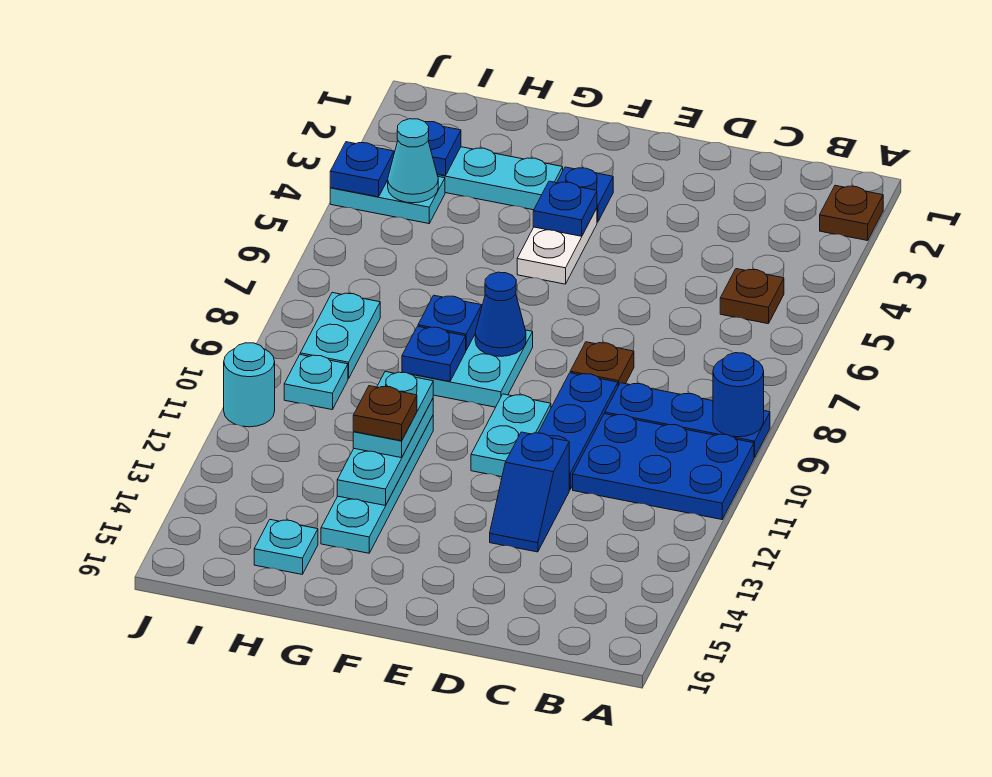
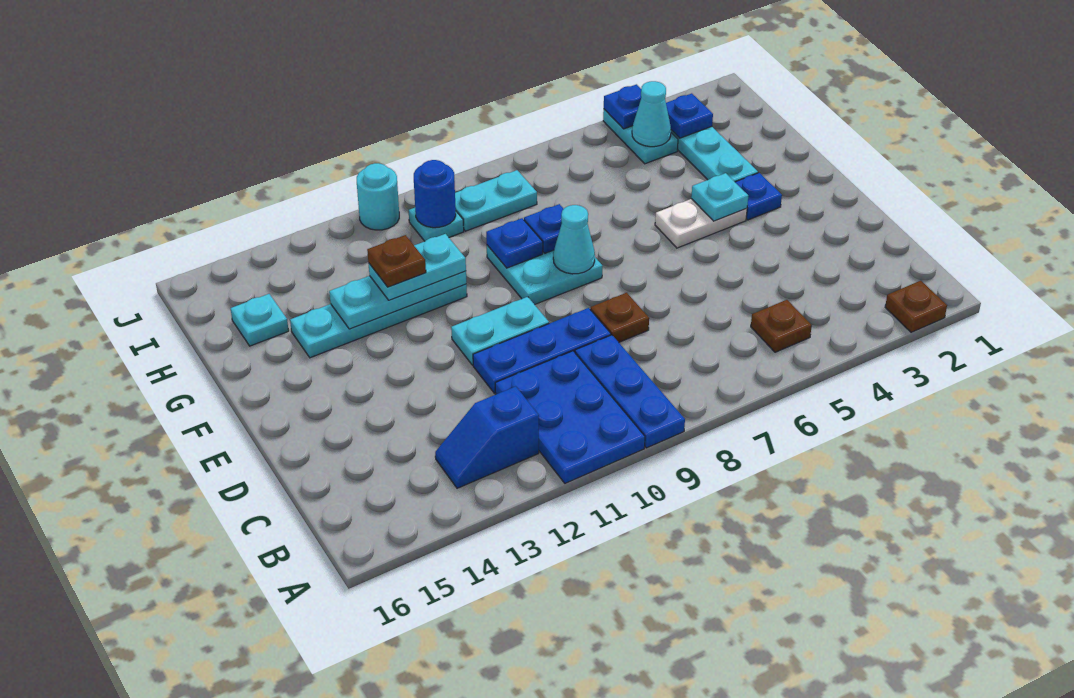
blue round brick A9 level 2 -> blue round brick I10 level 2
blue slope D12:D13 level 1 top 12 -> blue slope B12:B13 level 1 top 12
blue plate F4 level 2 -> cyan plate F4 level 2
blue cone F8 level 2 -> cyan cone F8 level 2

